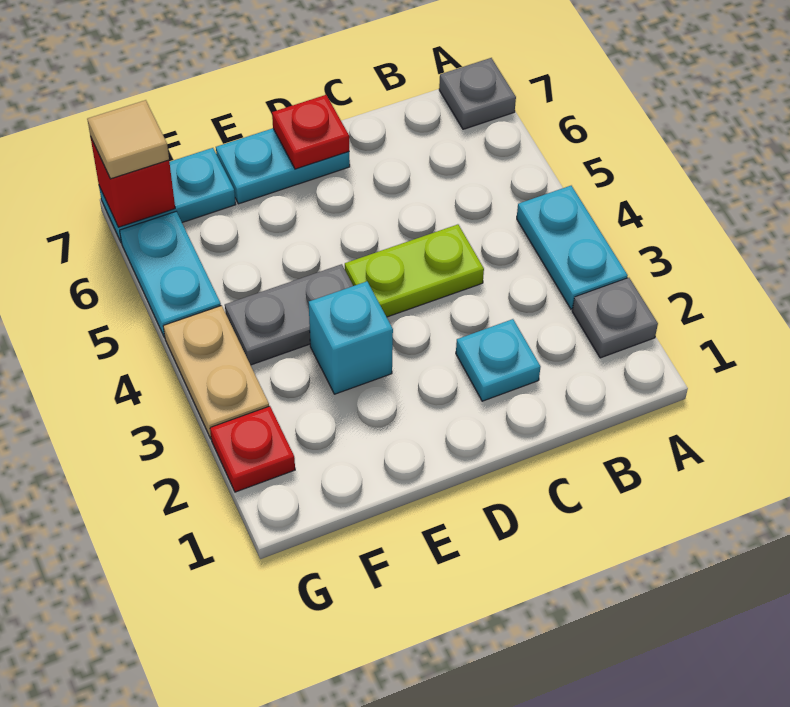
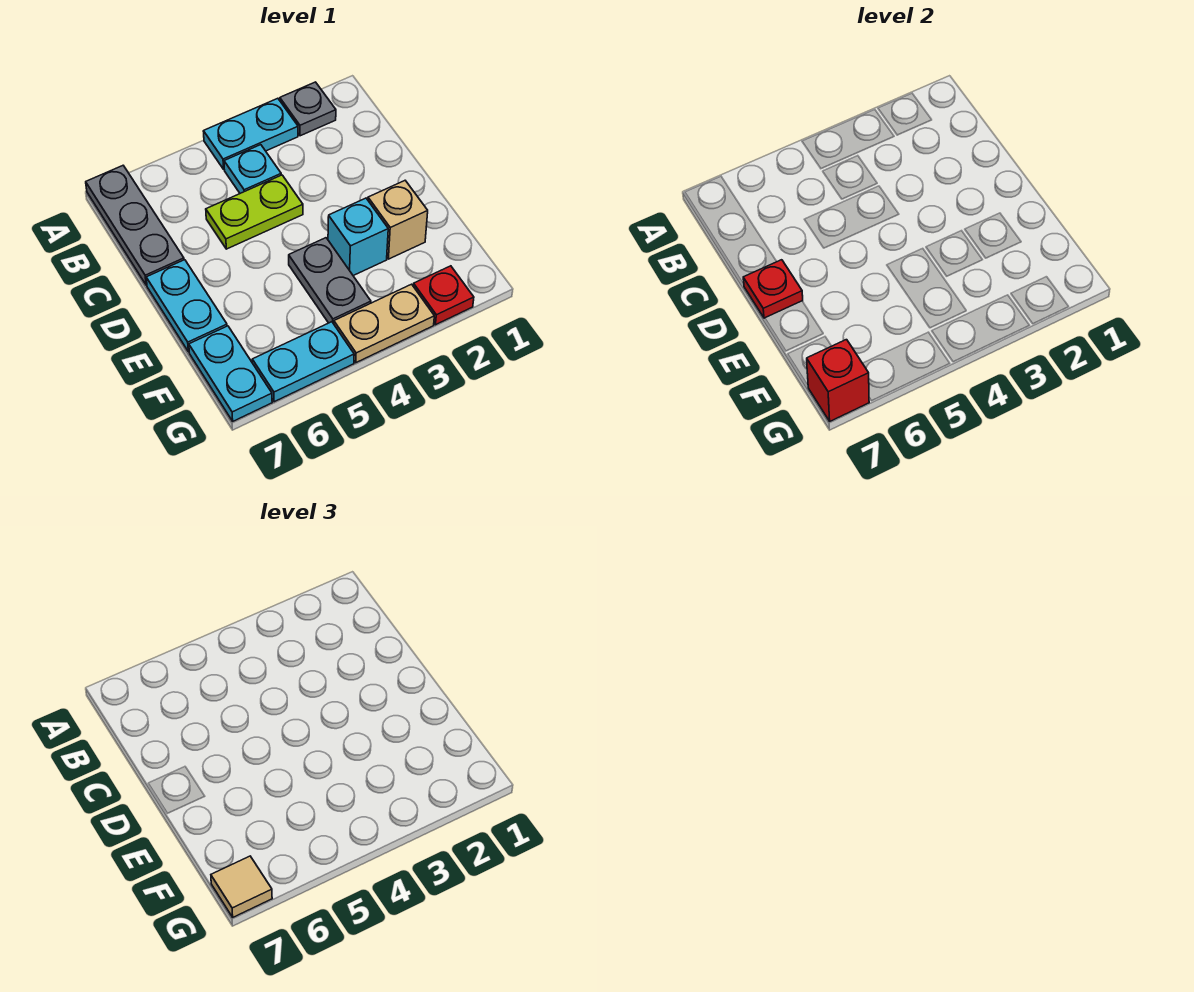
grey plate A7 level 1 -> grey plate A7:C7 level 1
cyan plate C2 level 1 -> cyan plate B4 level 1
lime plate C4:D4 level 1 -> lime plate C4:C5 level 1
none -> tan brick E2 level 1

